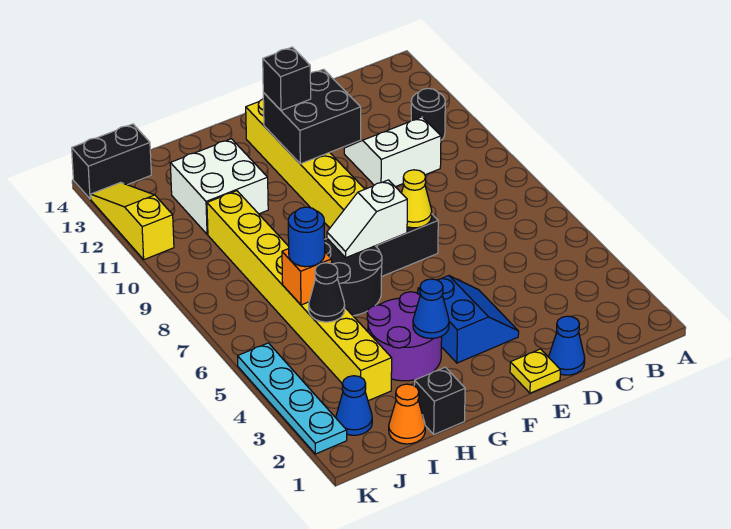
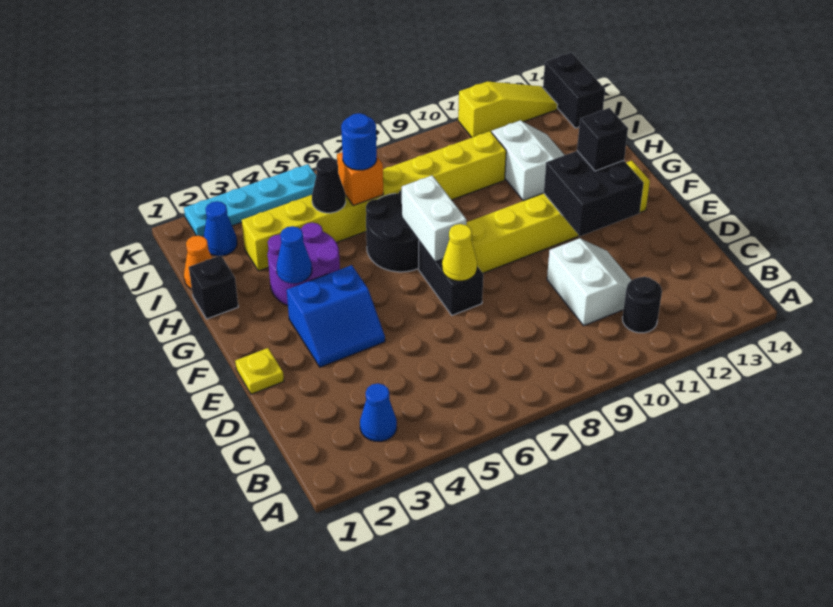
blue cone D1 level 1 -> blue cone B3 level 1
white slope F7:G7 level 2 top F -> white brick F7:G7 level 2
white brick H11:I12 level 1 -> white slope H11:I12 level 1 top 11

